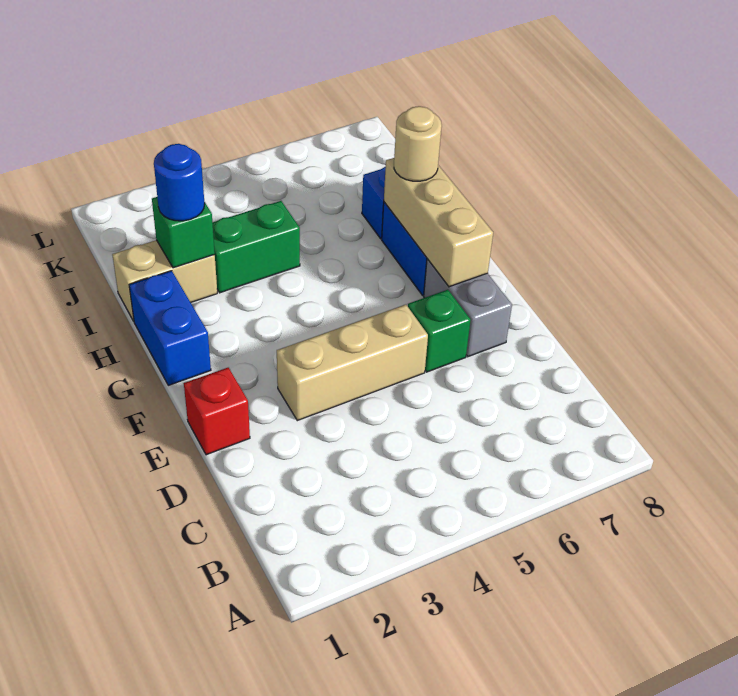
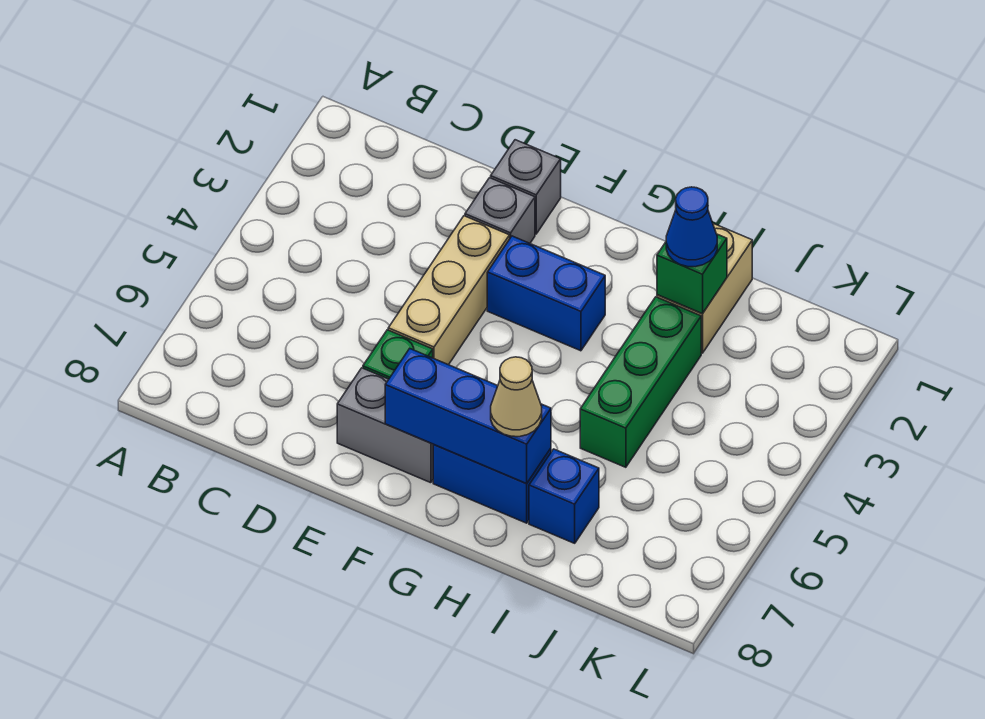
red brick E1 level 1 -> grey brick E1 level 1
none -> grey brick E2 level 1
tan brick F7:H7 level 2 -> blue brick F7:H7 level 2
blue brick G1:H1 level 1 -> blue brick F3:G3 level 1
tan round brick H7 level 3 -> tan cone H7 level 3
blue round brick I2 level 3 -> blue cone I2 level 3
green brick I3:I4 level 1 -> green brick I3:I5 level 1

